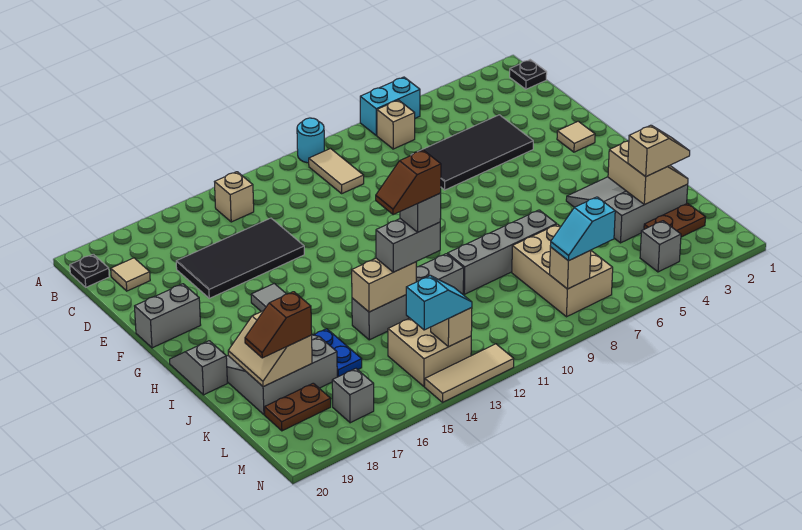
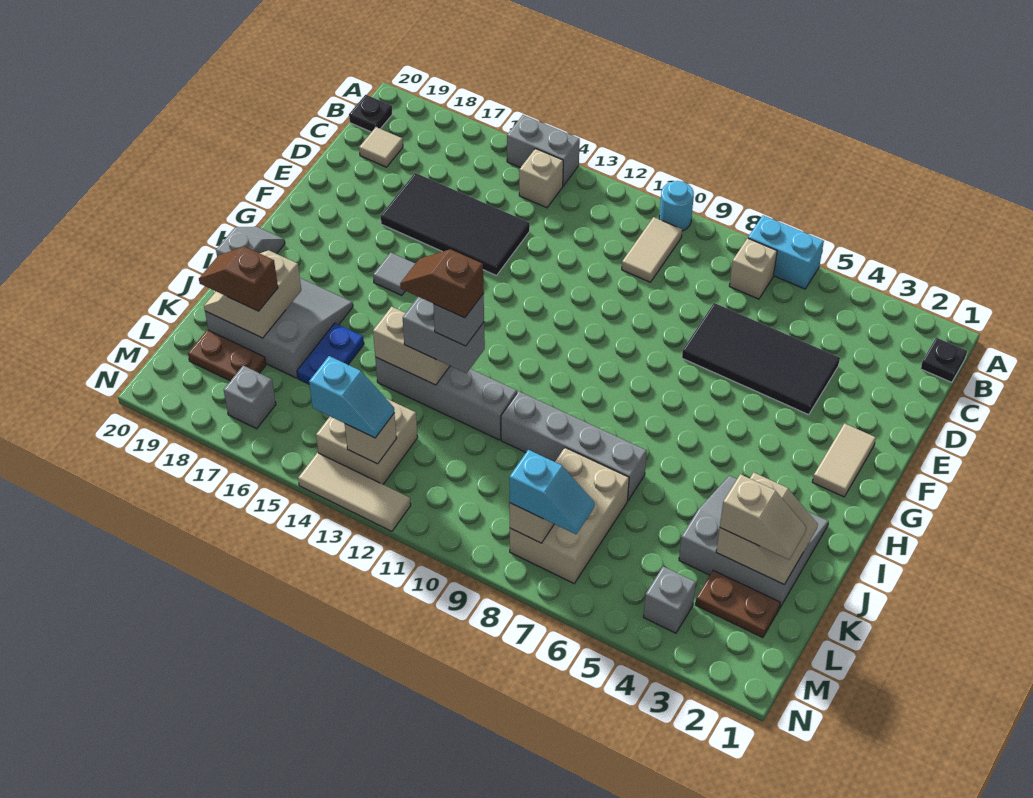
tan tile F2 level 1 -> tan tile F2:G2 level 1
grey brick F19:F20 level 1 -> grey brick A14:A15 level 1
cyan slope M7:M8 level 3 top 7 -> cyan slope M7:M8 level 3 top 8

